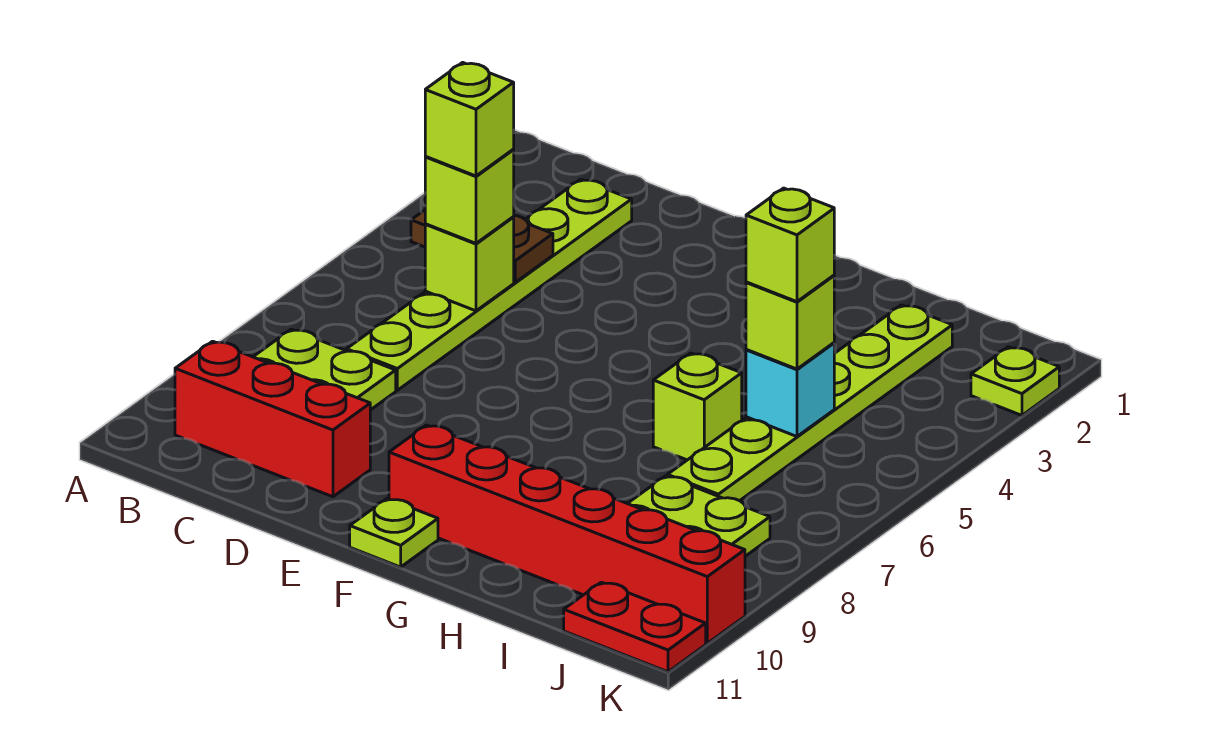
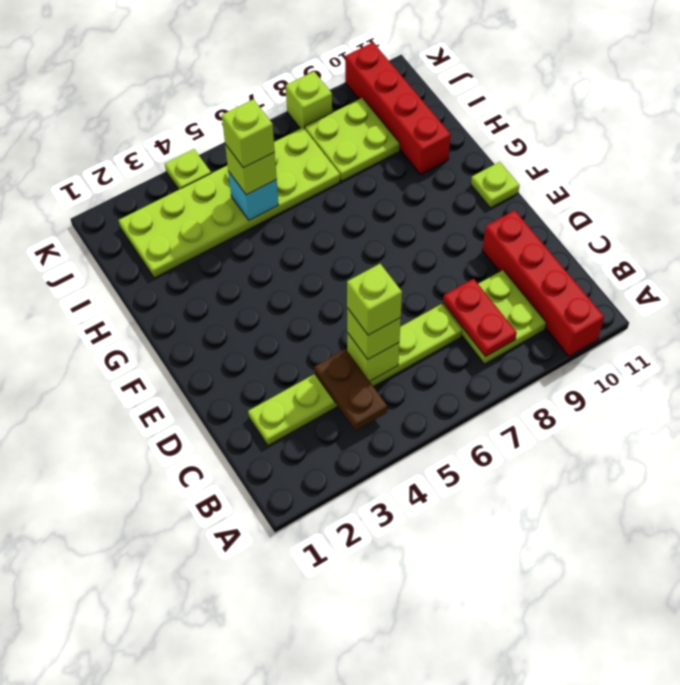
red brick B10:D10 level 1 -> red brick A10:D10 level 1
red brick F10:K10 level 1 -> red brick H10:K10 level 1
lime brick H6 level 1 -> lime brick K8 level 1
lime plate I2:I7 level 1 -> lime plate I2:J7 level 1
red plate J11:K11 level 1 -> red plate B8:C8 level 2
lime plate K2 level 1 -> lime plate K4 level 1

